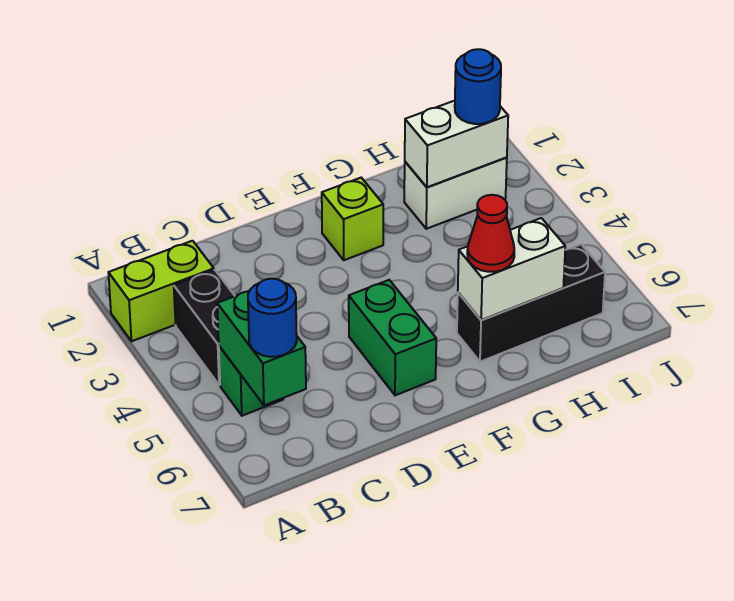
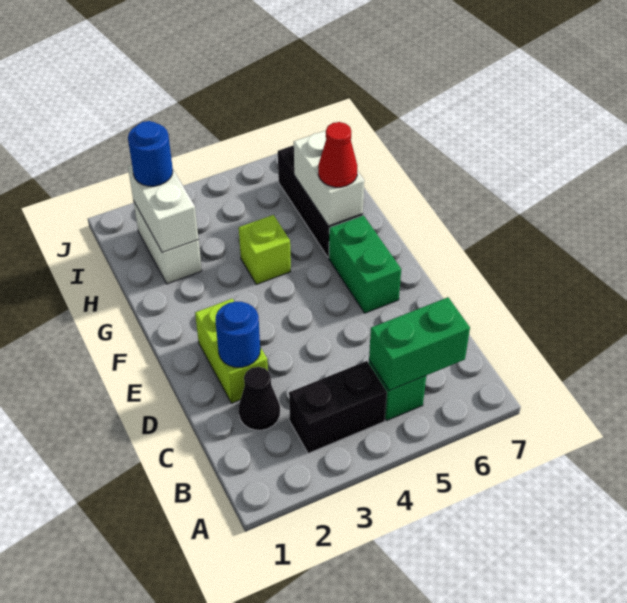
lime brick A2:B2 level 1 -> lime brick D2:E2 level 1
blue round brick B6 level 3 -> blue round brick D2 level 2
none -> black cone C2 level 1
green brick E5:E6 level 1 -> green brick E6:F6 level 1
lime brick F2 level 1 -> lime brick G4 level 1

